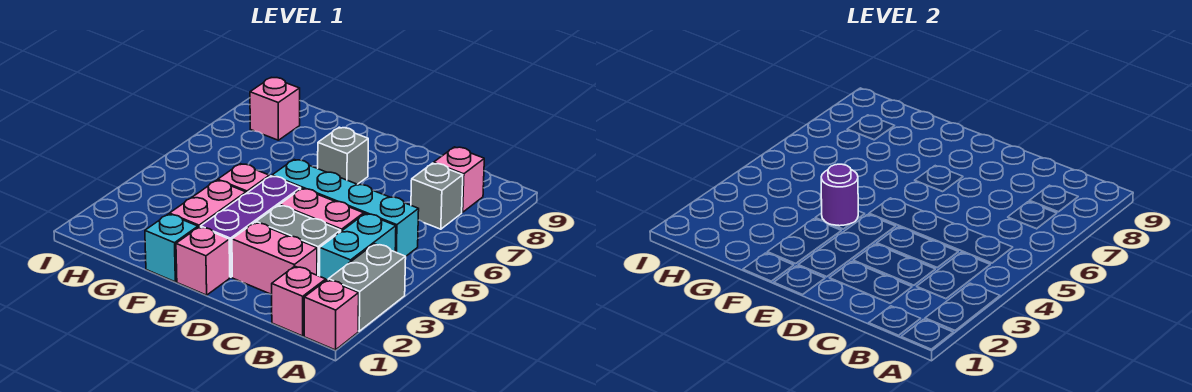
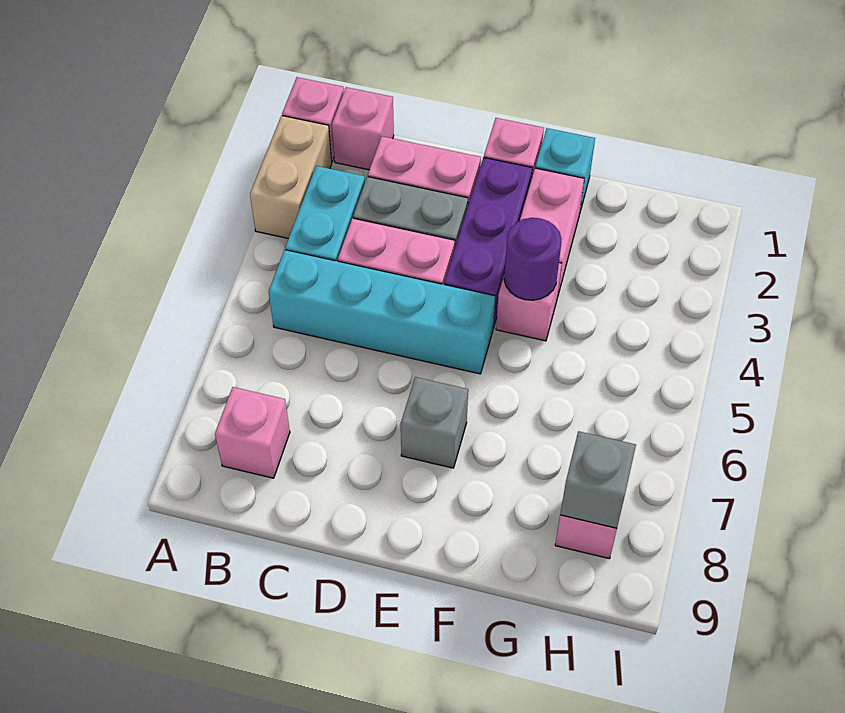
grey brick A2:A3 level 1 -> tan brick A2:A3 level 1
grey brick B7 level 1 -> grey brick H8 level 2

